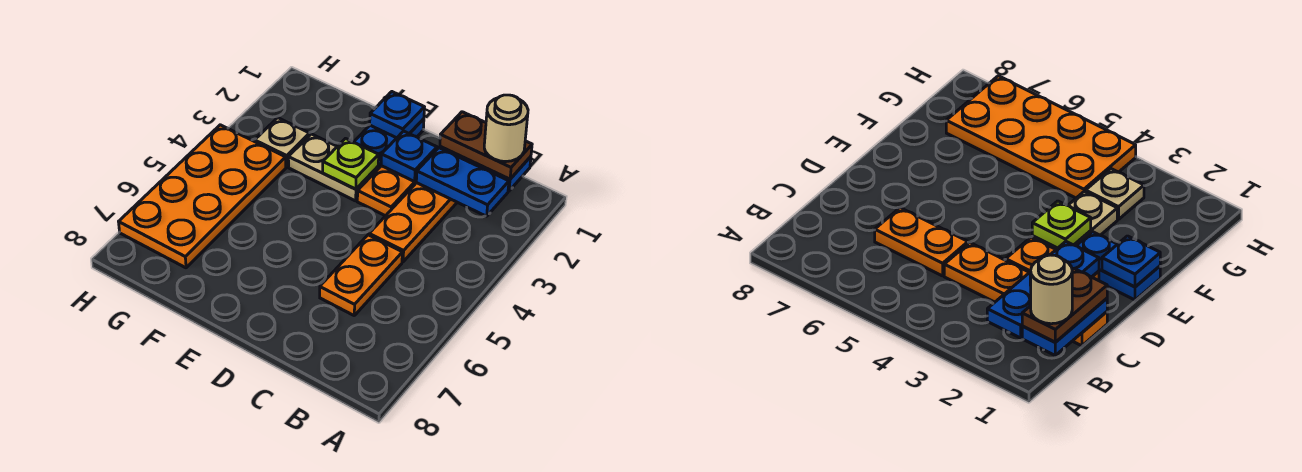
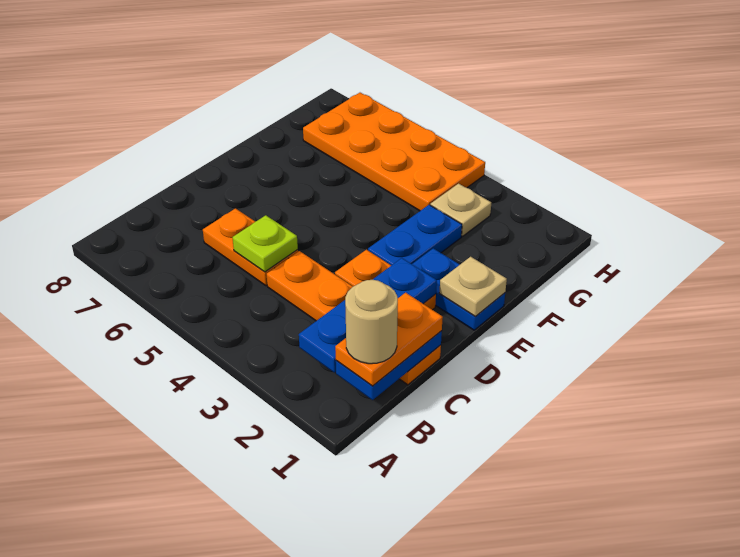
brown plate B1:C1 level 3 -> orange plate B1:C1 level 3
blue plate E1 level 2 -> tan plate E1 level 2
tan plate E3:F3 level 1 -> blue plate E3:F3 level 1
lime plate E3 level 2 -> lime plate C5 level 2

